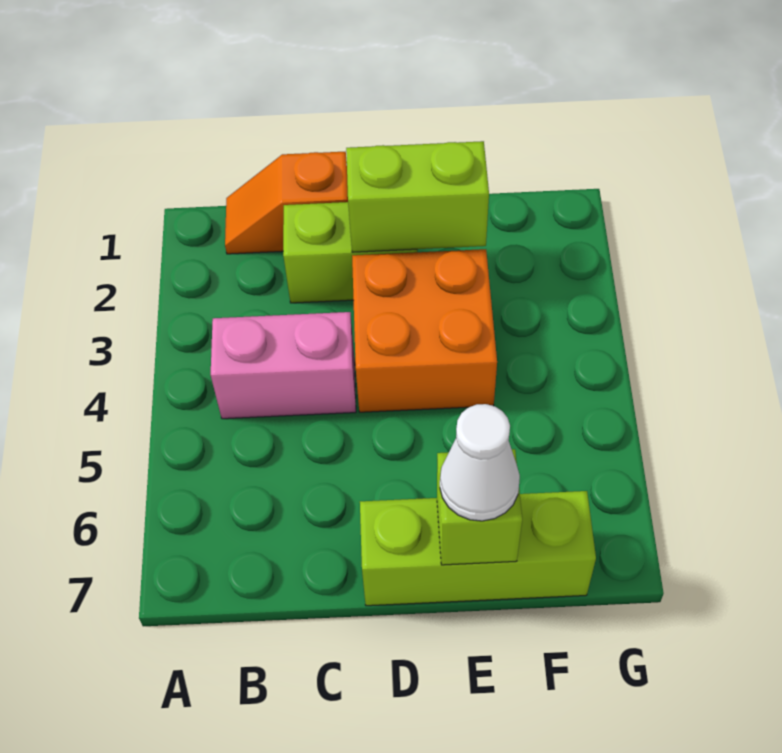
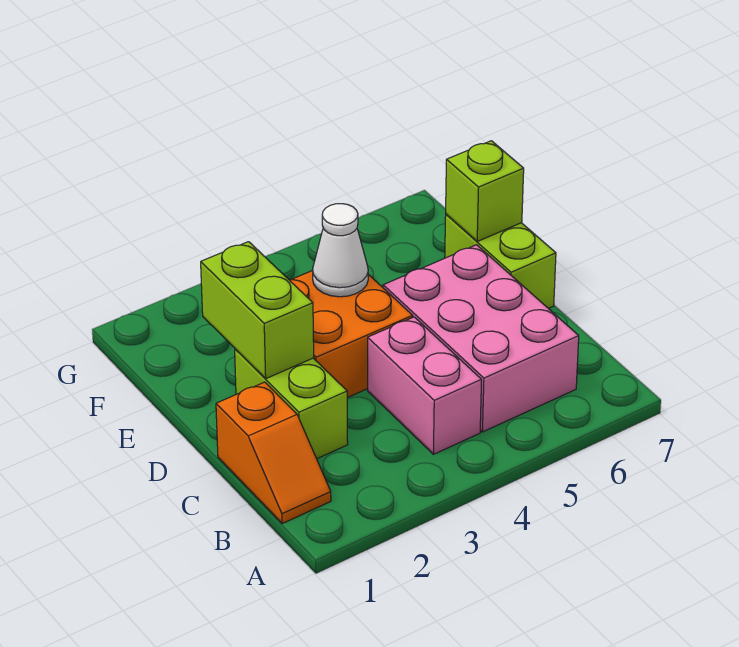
none -> pink brick B5:D6 level 1
lime brick D7:F7 level 1 -> lime brick D7:E7 level 1
white cone E7 level 3 -> white cone E4 level 2

